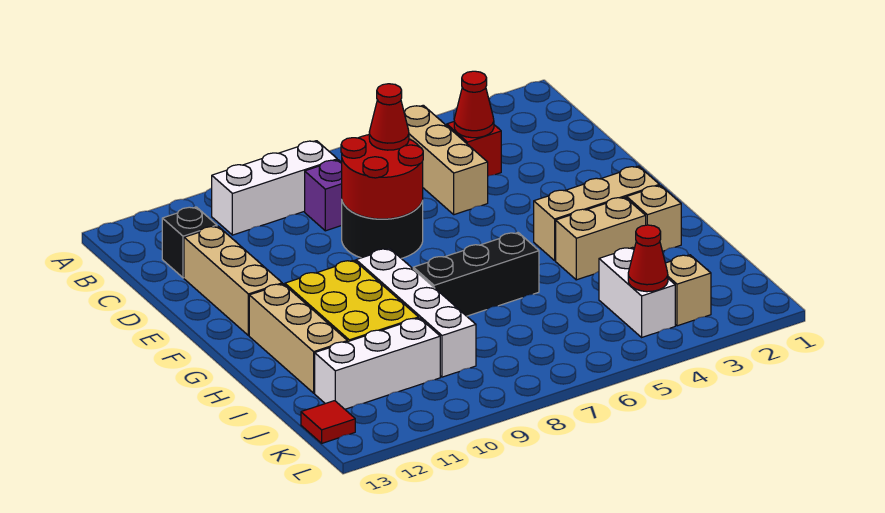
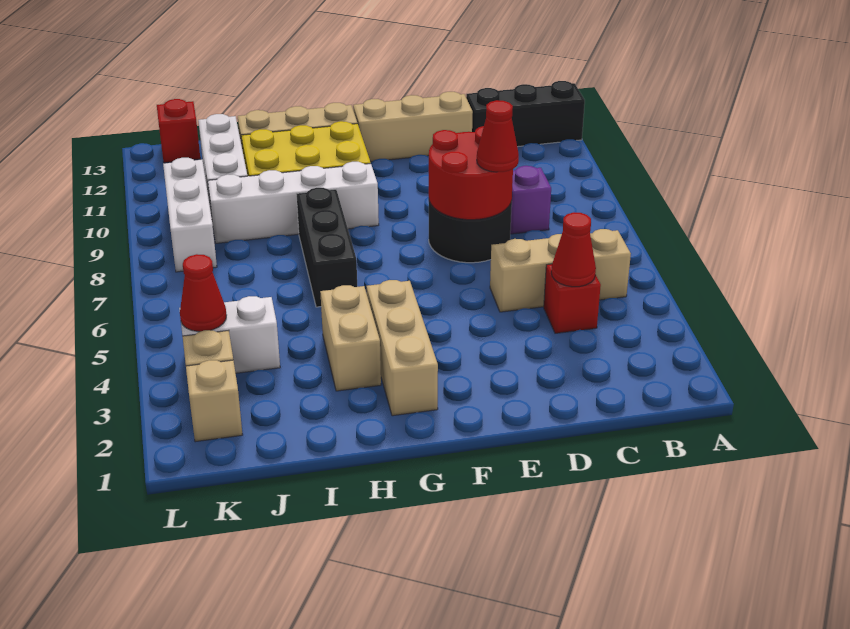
white brick B8:B10 level 1 -> white brick K8:K10 level 1
black brick C12 level 1 -> black brick A12:C12 level 1
tan brick H2 level 1 -> tan brick K2 level 1
red tile K13 level 1 -> red brick K13 level 1

